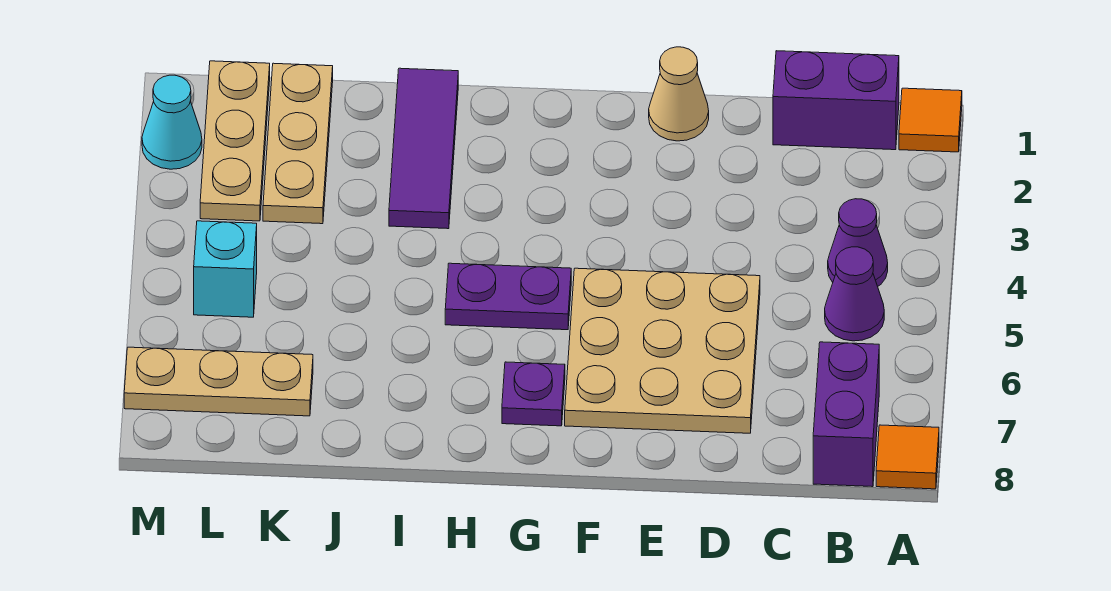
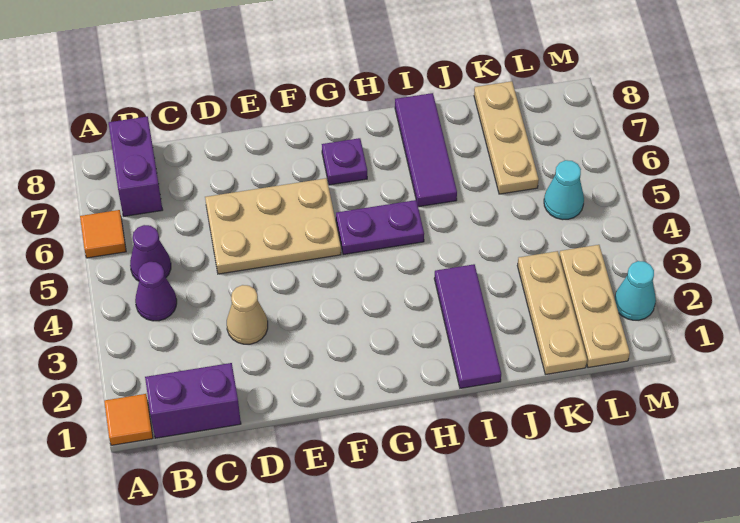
orange tile A8 level 1 -> orange tile A6 level 1
tan plate D5:F7 level 1 -> tan plate D5:F6 level 1
tan cone E1 level 1 -> tan cone D3 level 1
none -> purple tile I6:I8 level 1
tan plate K7:M7 level 1 -> tan plate K6:K8 level 1
cyan brick L5 level 1 -> cyan cone L5 level 1

